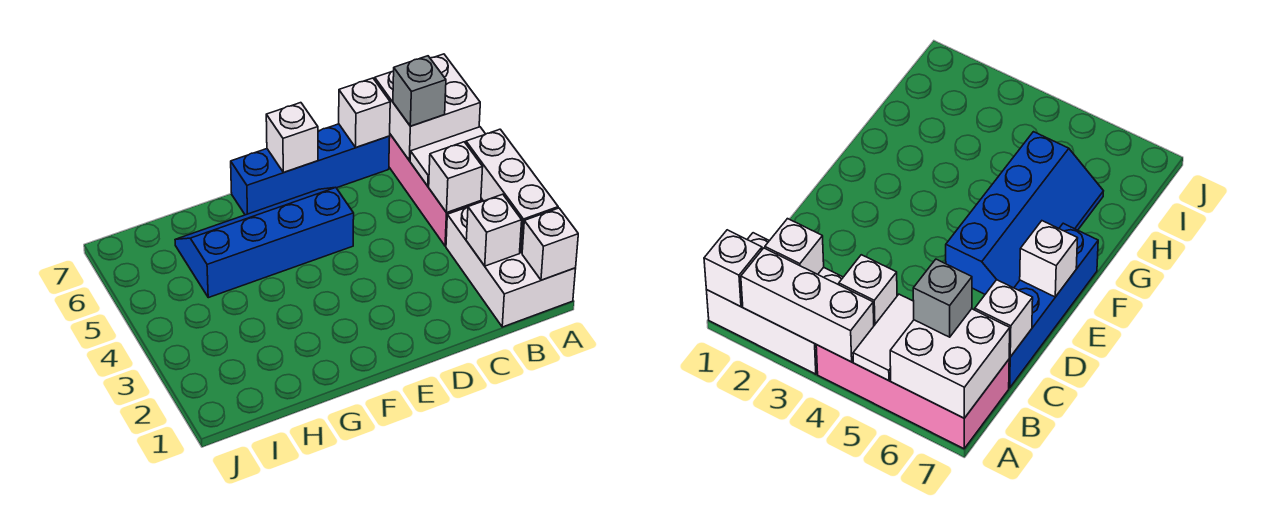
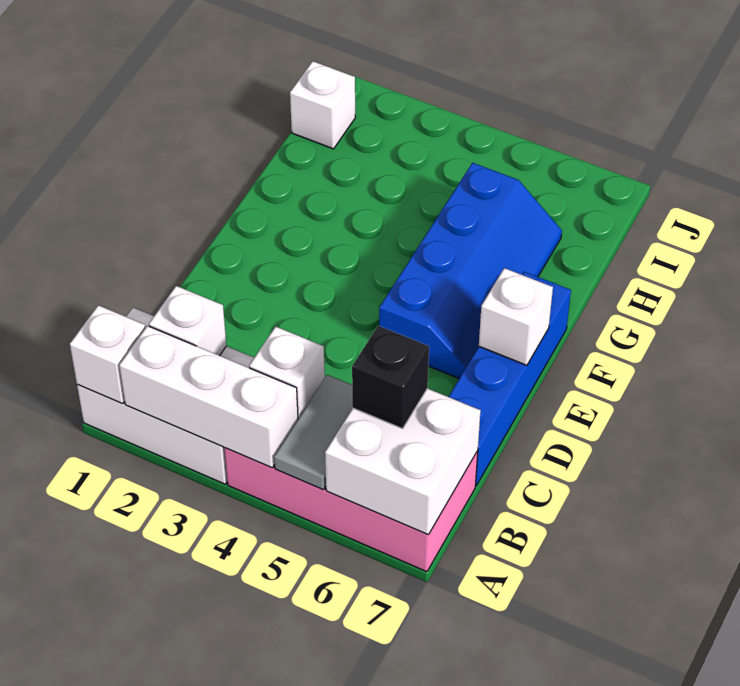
white tile A5:B5 level 2 -> grey tile A5:B5 level 2
grey brick B6 level 3 -> black brick B6 level 3
white brick C7 level 2 -> white brick I1 level 1

